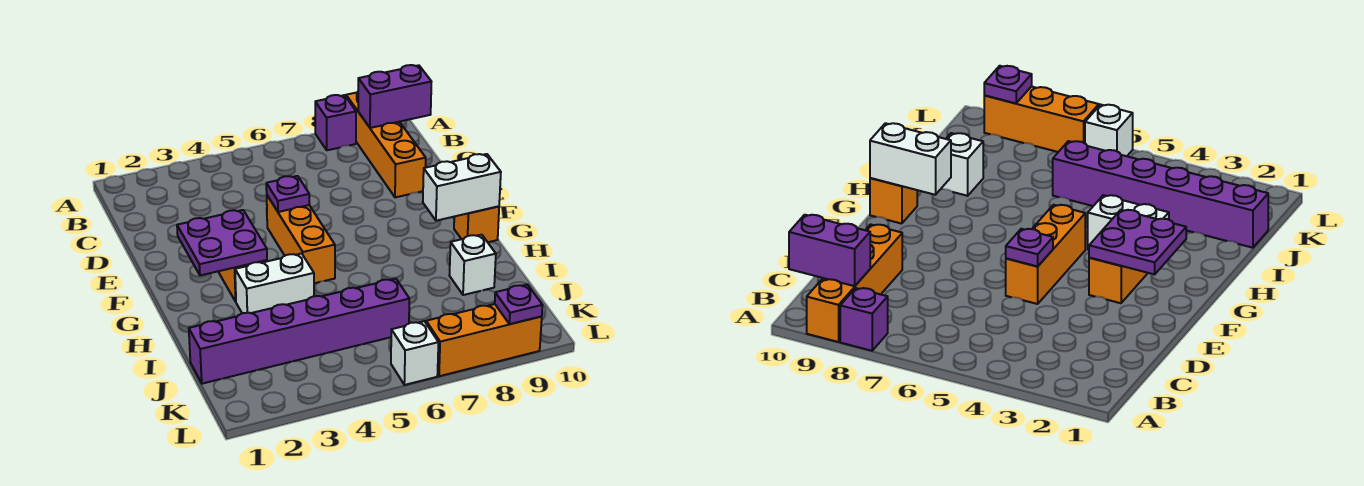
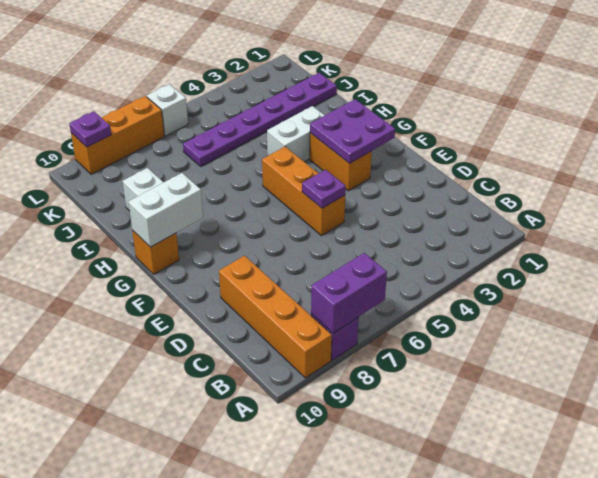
purple brick B9:B10 level 2 -> purple brick A7:A8 level 2
purple brick J1:J6 level 1 -> purple plate J1:J6 level 1

